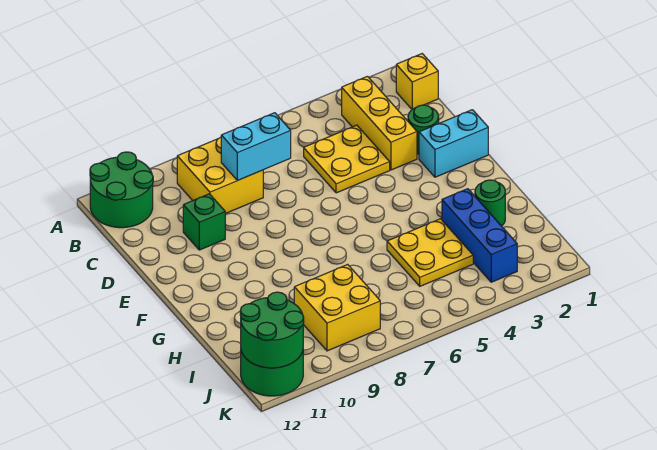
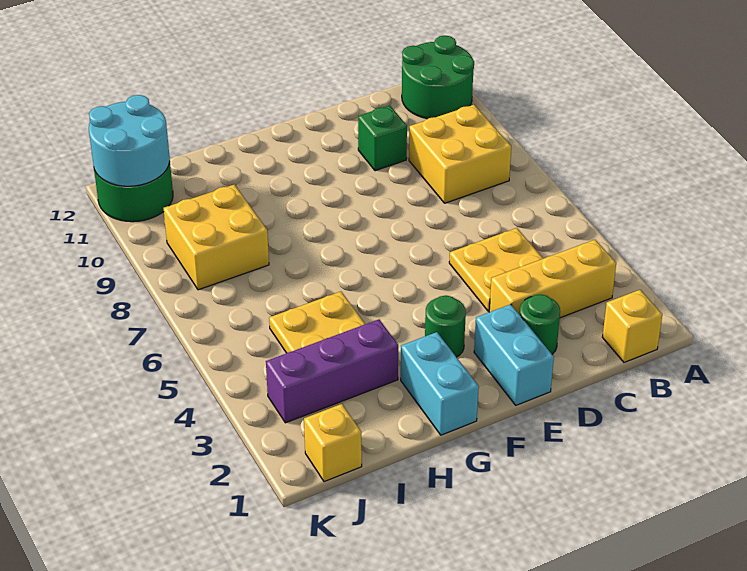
cyan brick C7:C8 level 2 -> cyan brick G1:G2 level 1
green round brick H2 level 1 -> green round brick F3 level 1
blue brick H3:J3 level 1 -> purple brick H3:J3 level 1
none -> yellow brick J1 level 1
green round brick J11:K12 level 2 -> cyan round brick J11:K12 level 2

